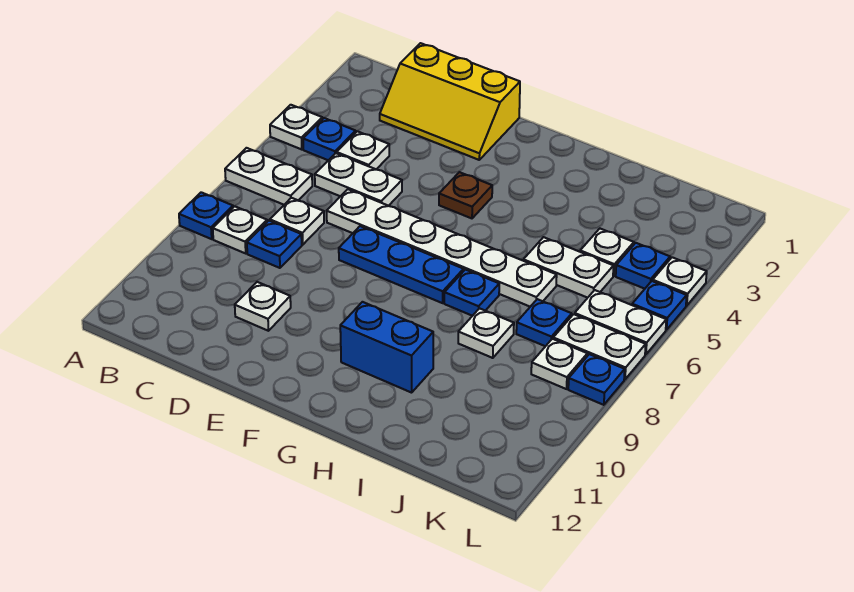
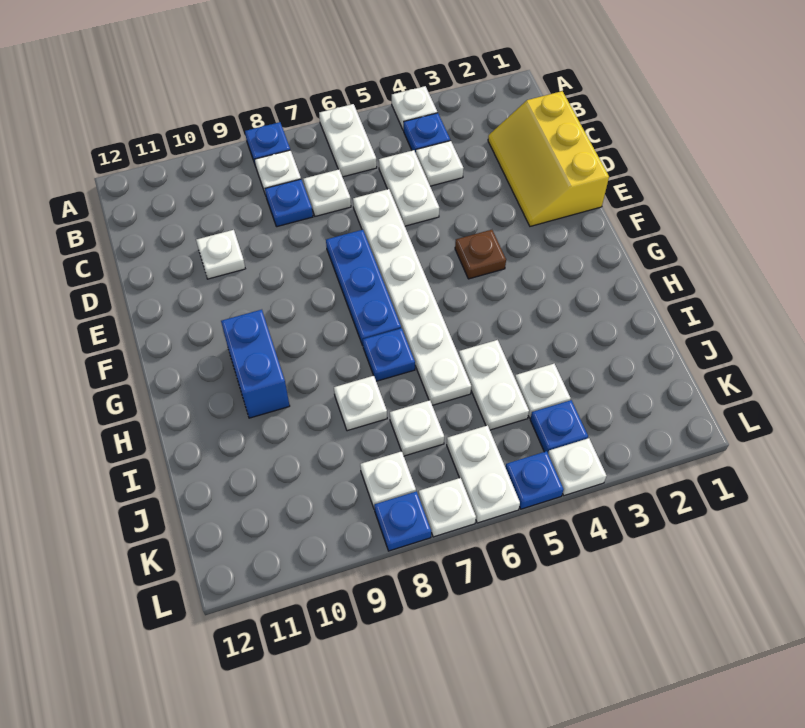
blue plate J7 level 1 -> white plate J7 level 1
white plate K7:L7 level 1 -> white plate L7 level 1

